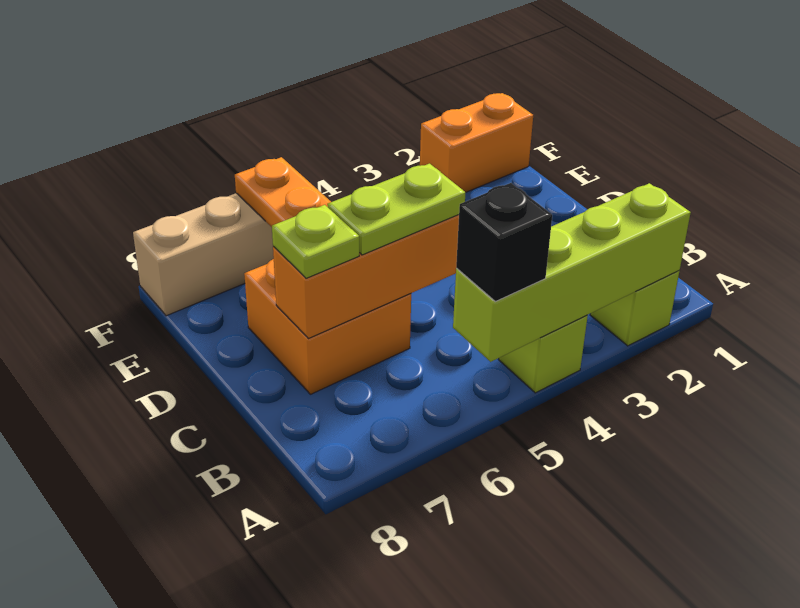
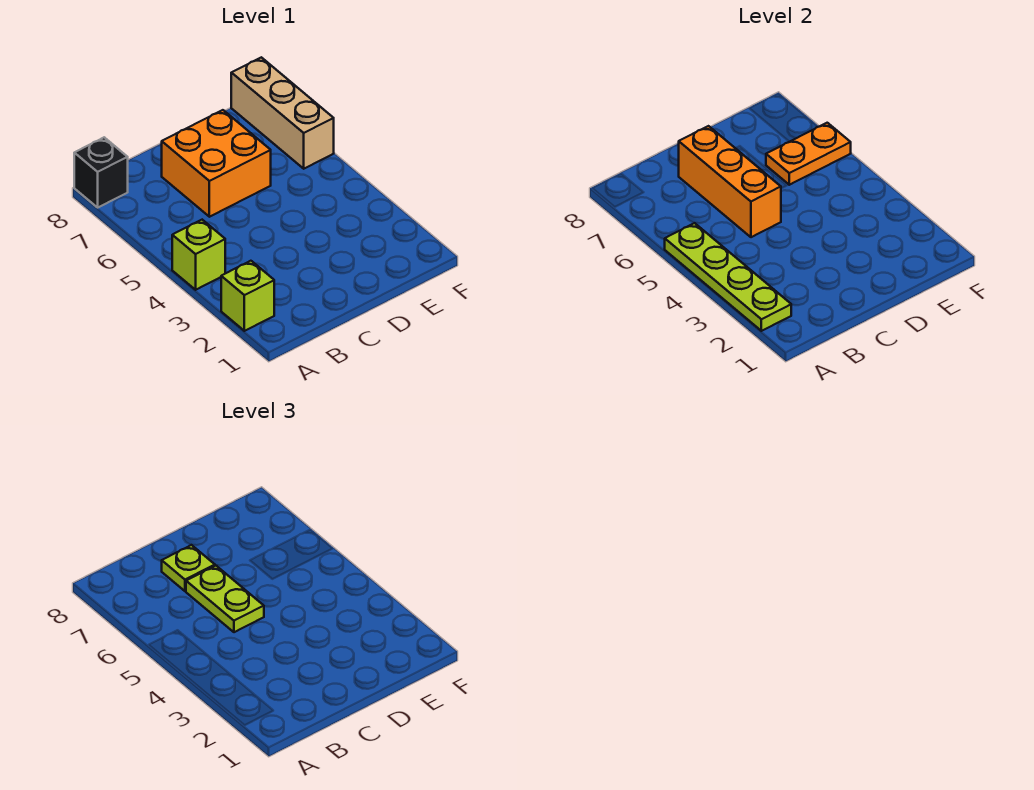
lime brick A2:A5 level 2 -> lime plate A2:A5 level 2
black brick A5 level 3 -> black brick A8 level 1
orange brick F1:F2 level 1 -> none

